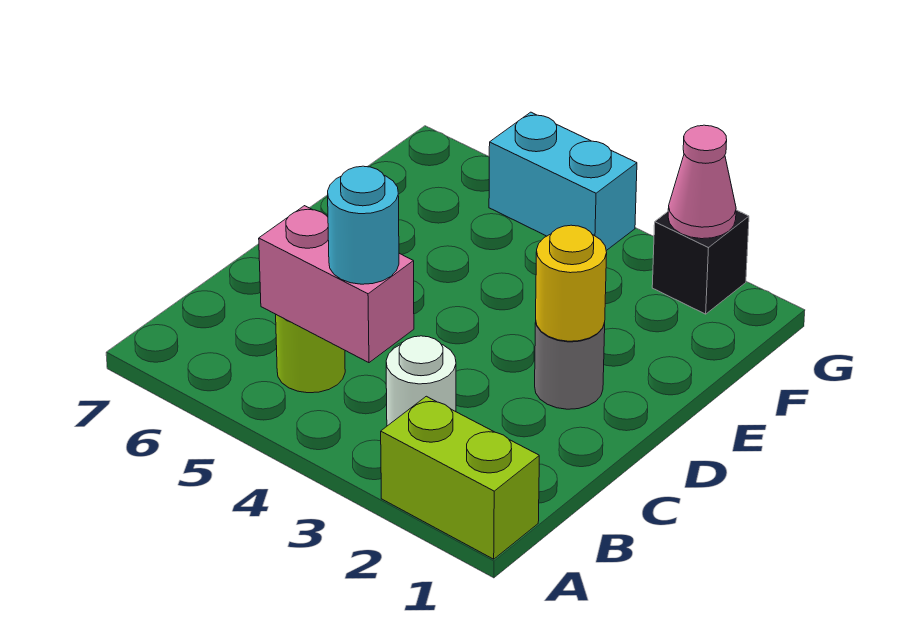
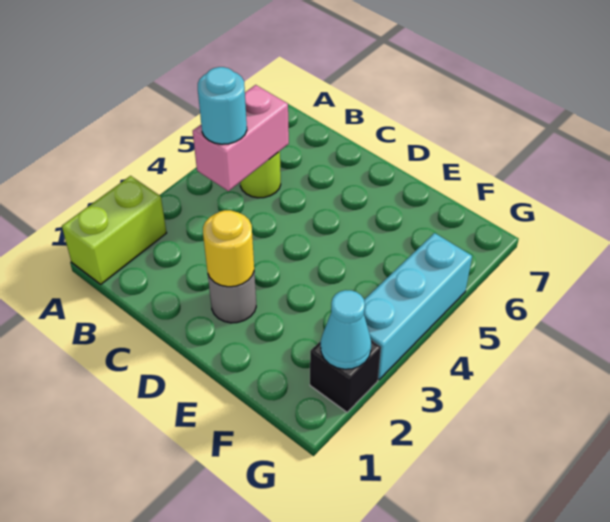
white round brick B3 level 1 -> none
pink cone G2 level 2 -> cyan cone G2 level 2
cyan brick G4:G5 level 1 -> cyan brick G3:G5 level 1

